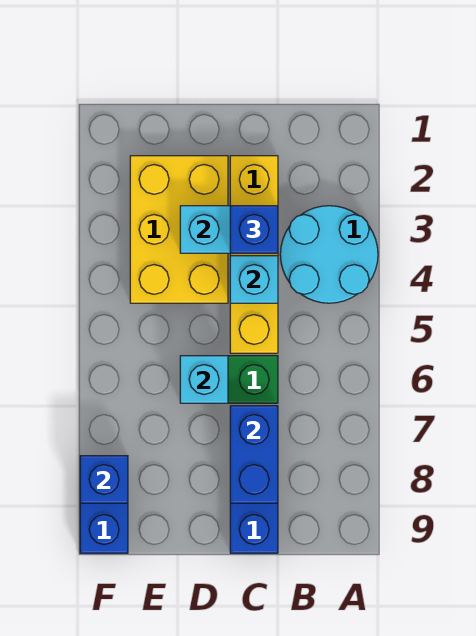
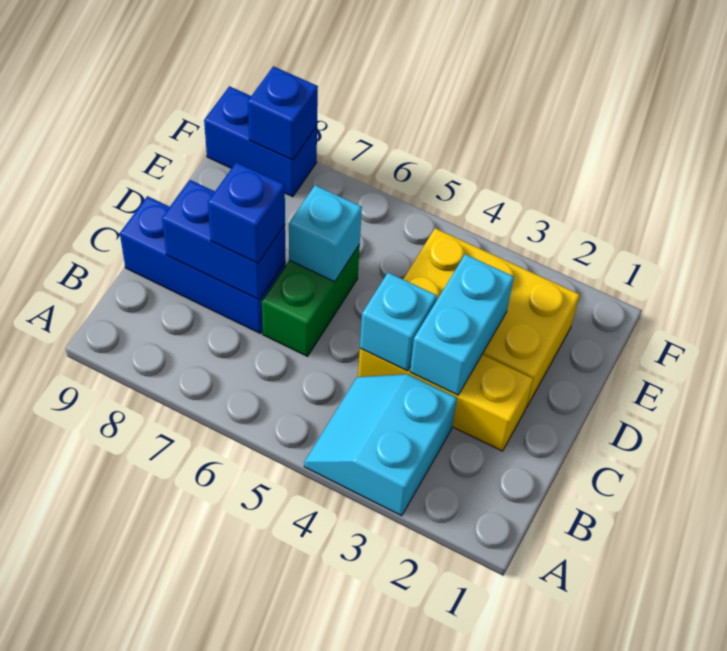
cyan round brick A3:B4 level 1 -> cyan slope A3:B4 level 1 top 3
yellow brick C2:C5 level 1 -> yellow brick C2:C4 level 1
blue brick C3 level 3 -> blue brick C7 level 3

